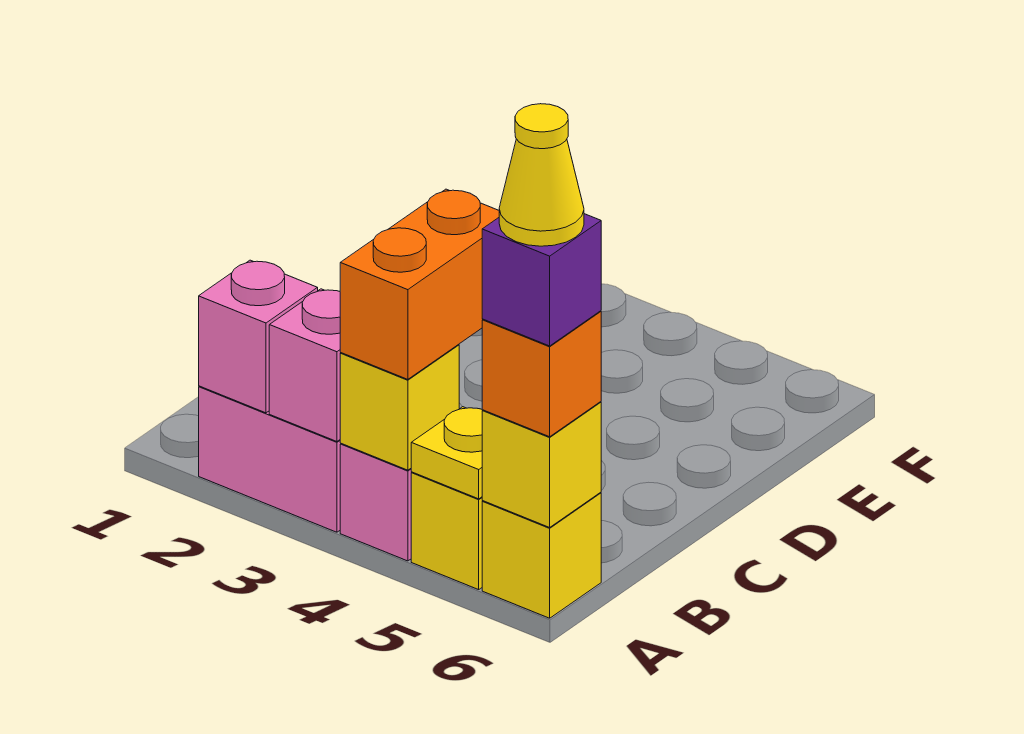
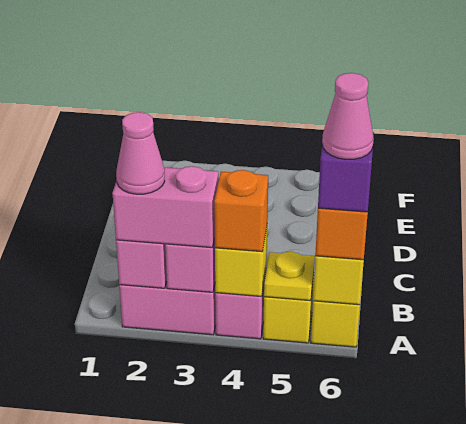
none -> pink brick A2:A3 level 3
none -> pink cone A2 level 4
orange brick A4:B4 level 3 -> orange brick A4 level 3
yellow cone A6 level 5 -> pink cone A6 level 5

